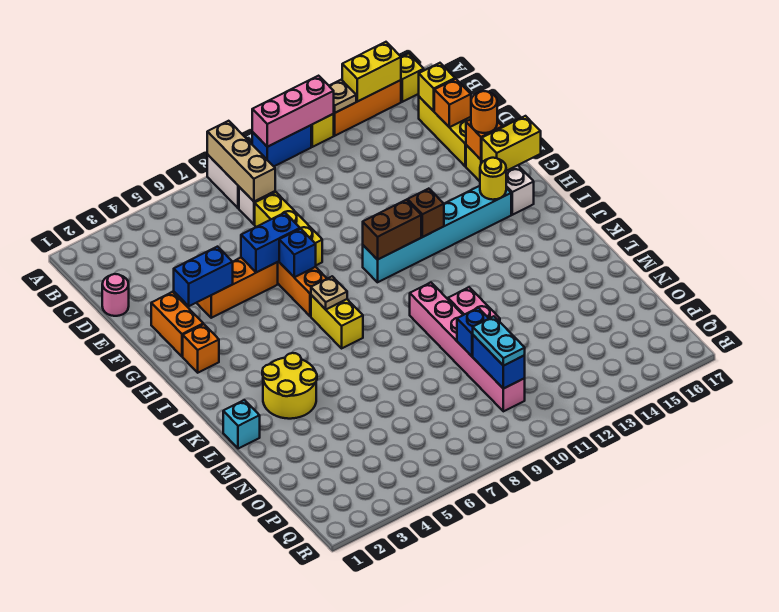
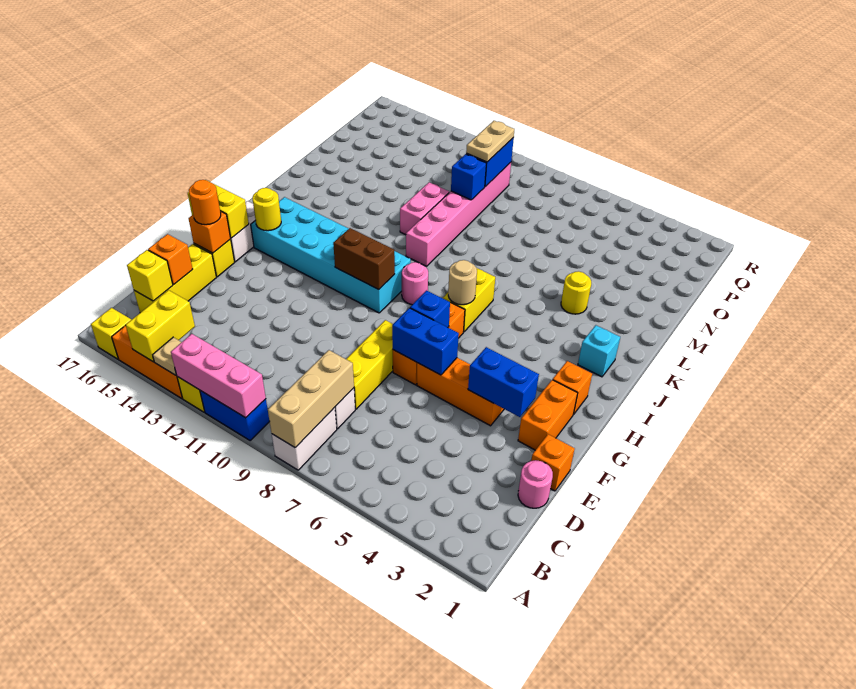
yellow brick A14:A15 level 2 -> yellow brick A14:B14 level 2
none -> orange brick E1 level 1
cyan brick H10:H15 level 1 -> cyan brick H10:I15 level 1
brown brick H12 level 2 -> none
tan plate I7 level 2 -> tan round brick I7 level 2
none -> pink round brick I9 level 1
yellow round brick K3:L4 level 1 -> yellow round brick L4 level 1
cyan brick L1 level 1 -> cyan brick J2 level 1
cyan plate O10:P10 level 3 -> tan plate O10:P10 level 3

